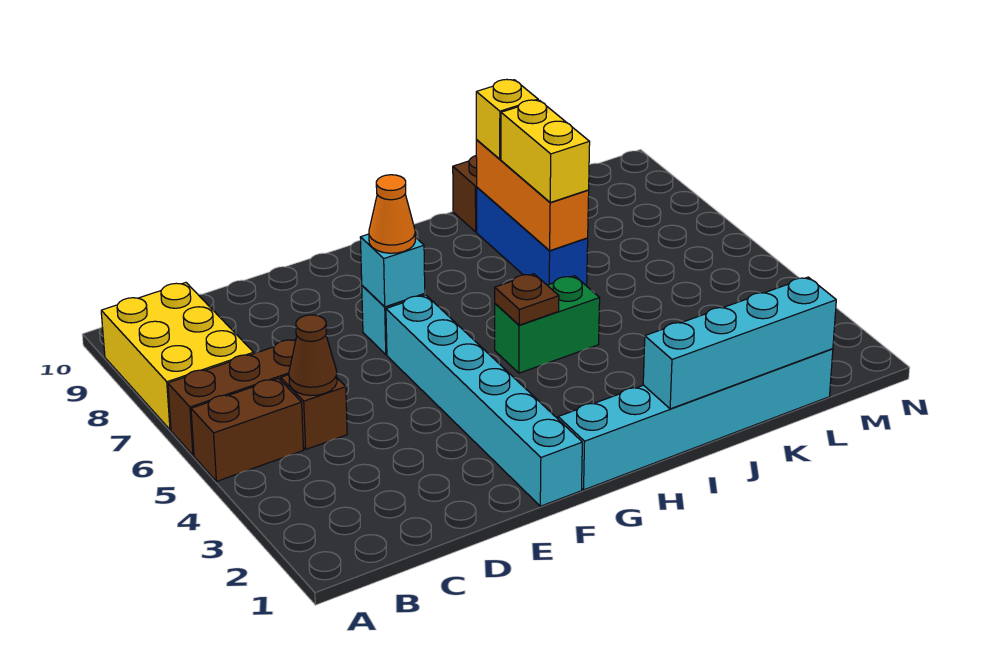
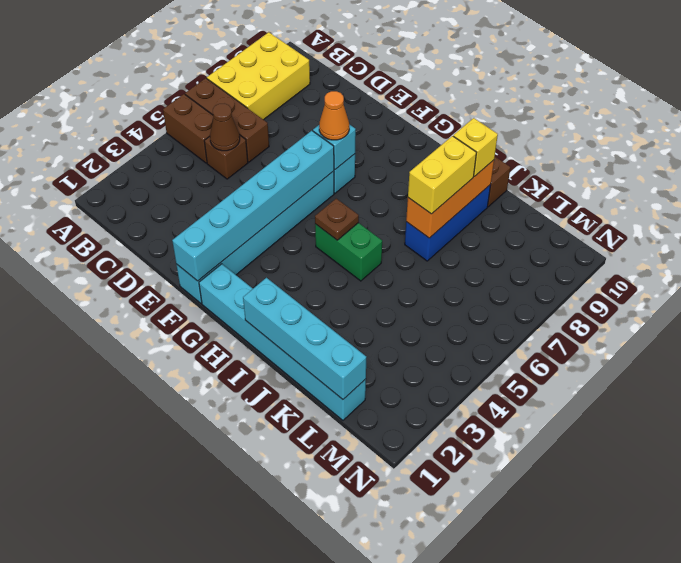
none -> cyan brick F1:F6 level 2

